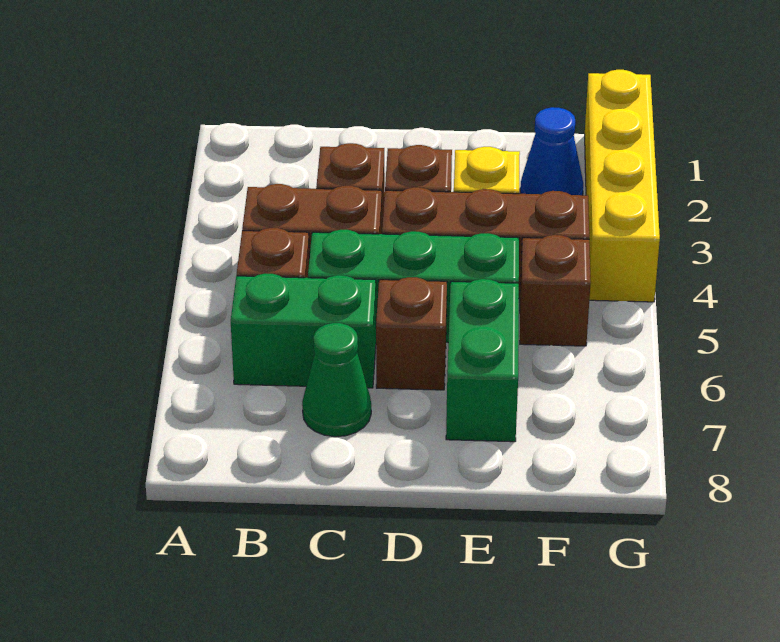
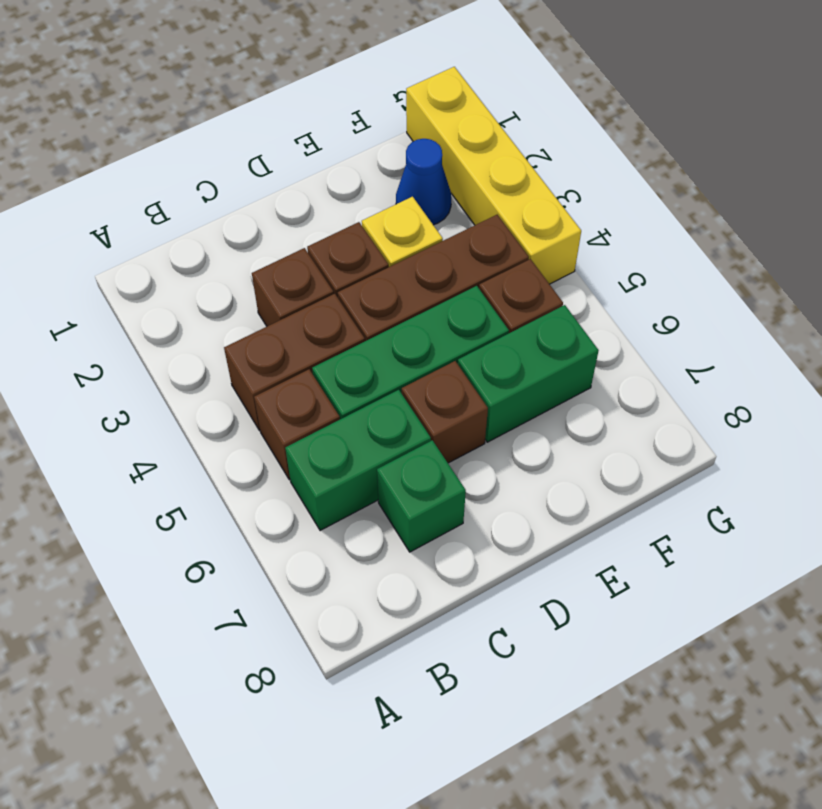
green cone C7 level 1 -> green brick C7 level 1
green brick E6:E7 level 1 -> green brick E6:F6 level 1

